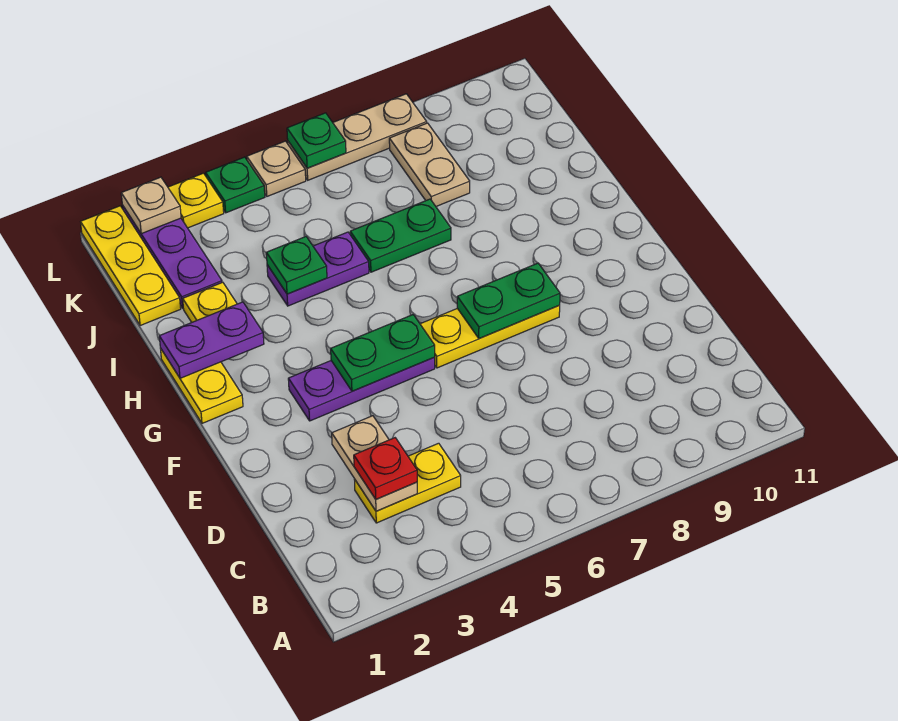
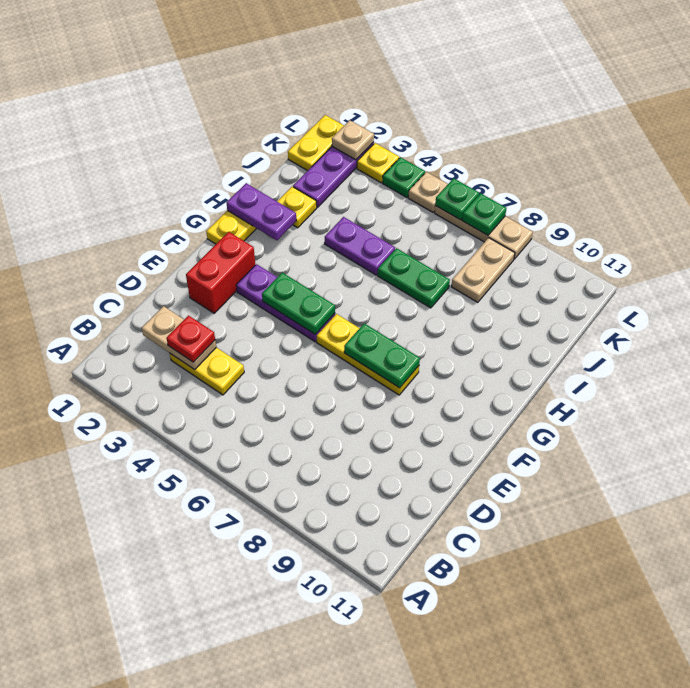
tan plate C3:D3 level 2 -> tan plate C2:C3 level 2
none -> red brick E2:F2 level 1
green plate I4 level 2 -> green plate L7 level 2
yellow plate J1:L1 level 1 -> yellow plate K1:L1 level 1

